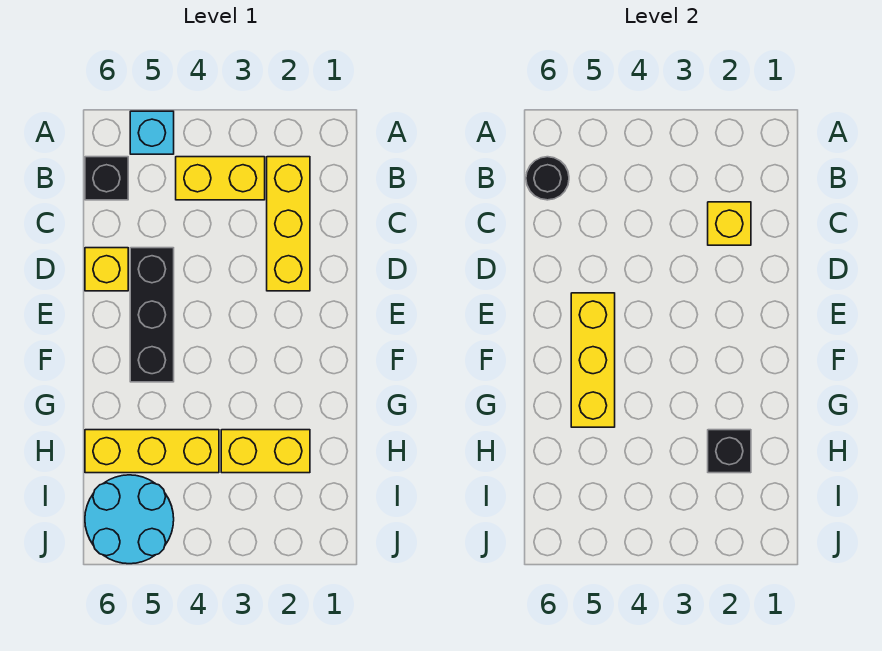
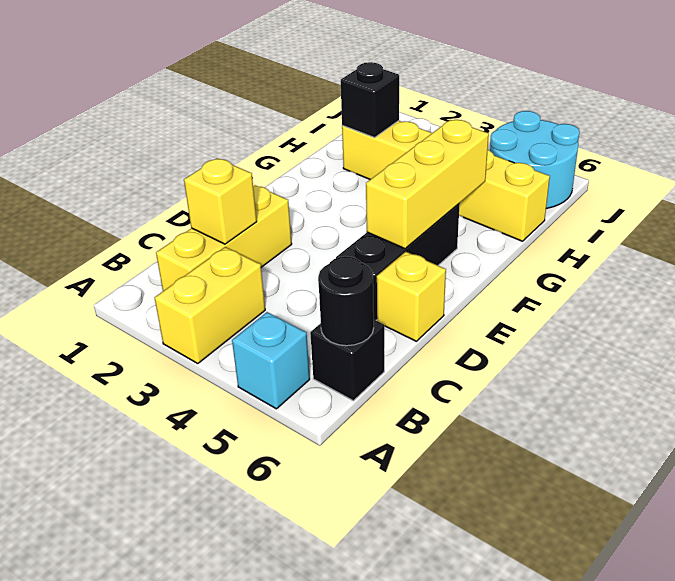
yellow brick B3:B4 level 1 -> yellow brick A3:B3 level 1

